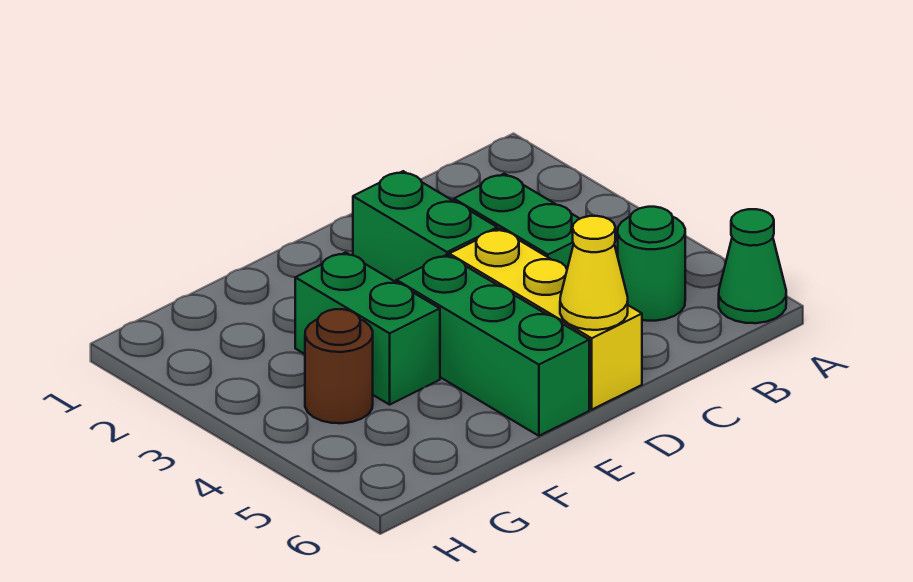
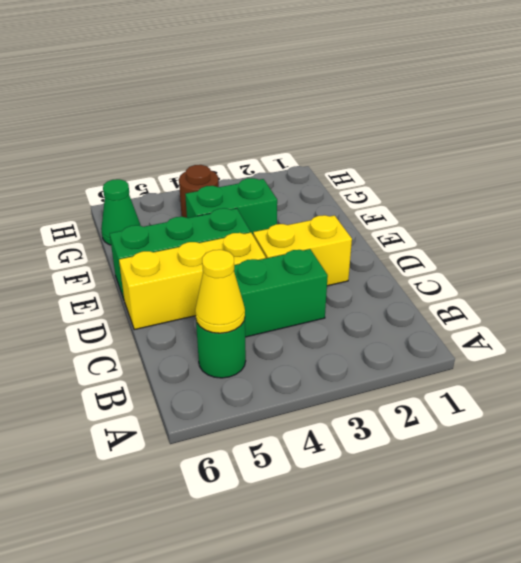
green cone A6 level 1 -> green cone G6 level 1
green brick D2:D3 level 1 -> yellow brick D2:D3 level 1
yellow cone D6 level 2 -> yellow cone B5 level 2

